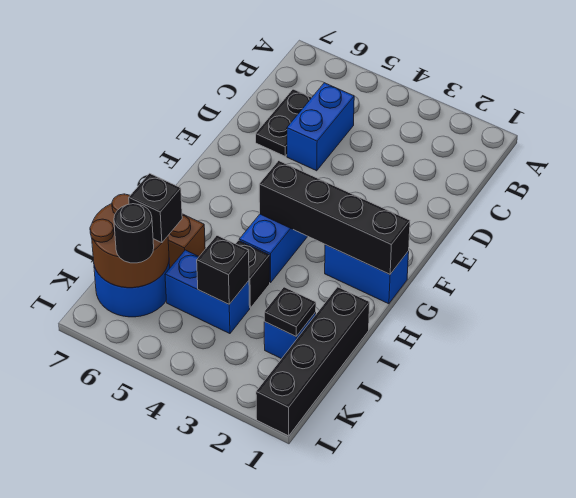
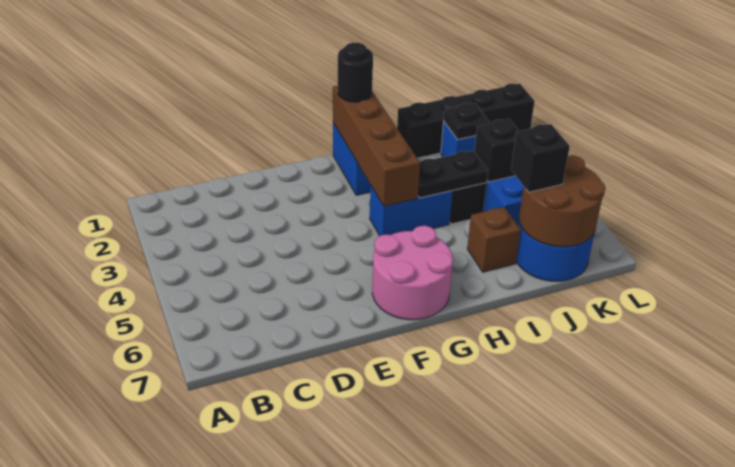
blue brick C5:D5 level 1 -> none
black plate C6:D6 level 1 -> black plate H4:I4 level 2
none -> pink round brick F6:G7 level 1
black brick G1:G4 level 2 -> brown brick G1:G4 level 2
black round brick K6 level 3 -> black round brick G1 level 3

